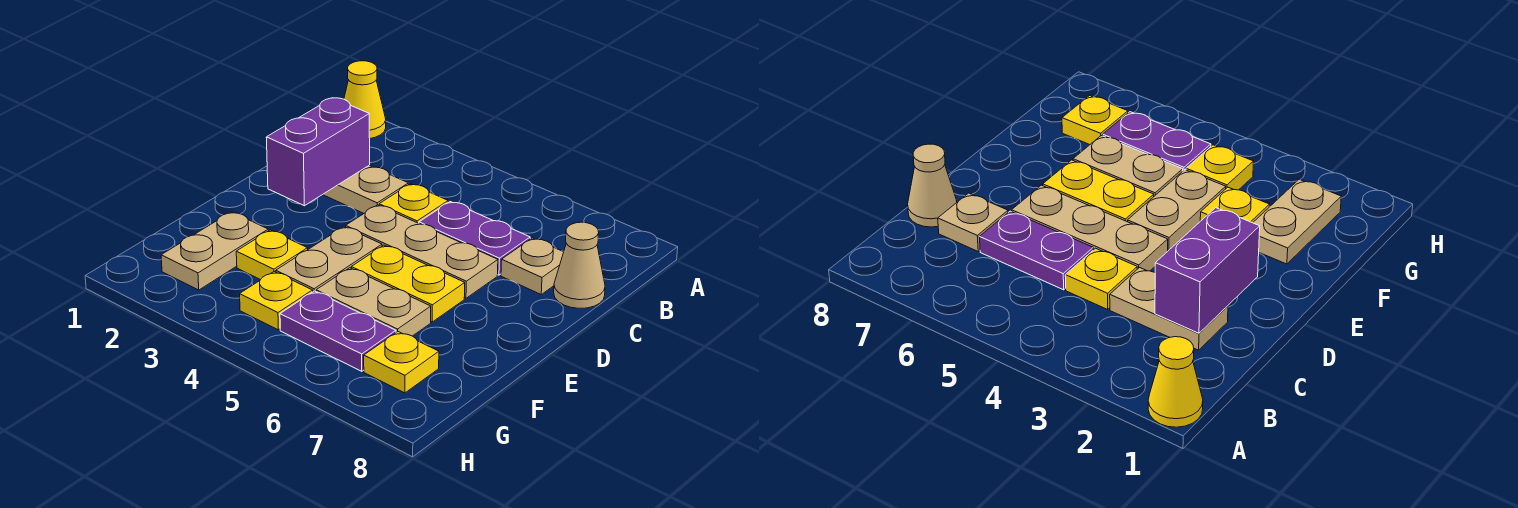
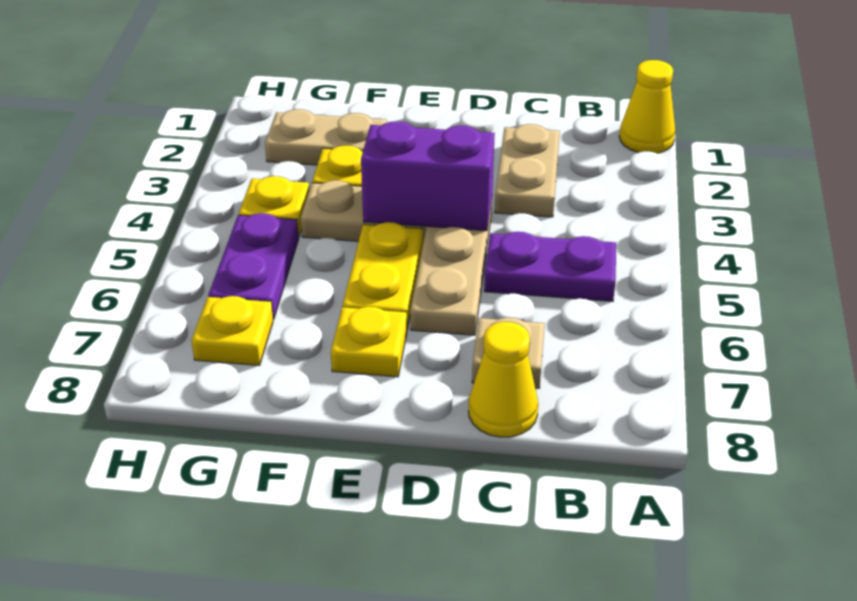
purple brick C2:D2 level 2 -> purple brick D4:E4 level 2
yellow plate C4 level 1 -> yellow plate E7 level 1
purple plate C5:C6 level 1 -> purple plate B5:C5 level 1
tan cone C8 level 1 -> yellow cone C8 level 1
tan plate F5:F6 level 1 -> none

